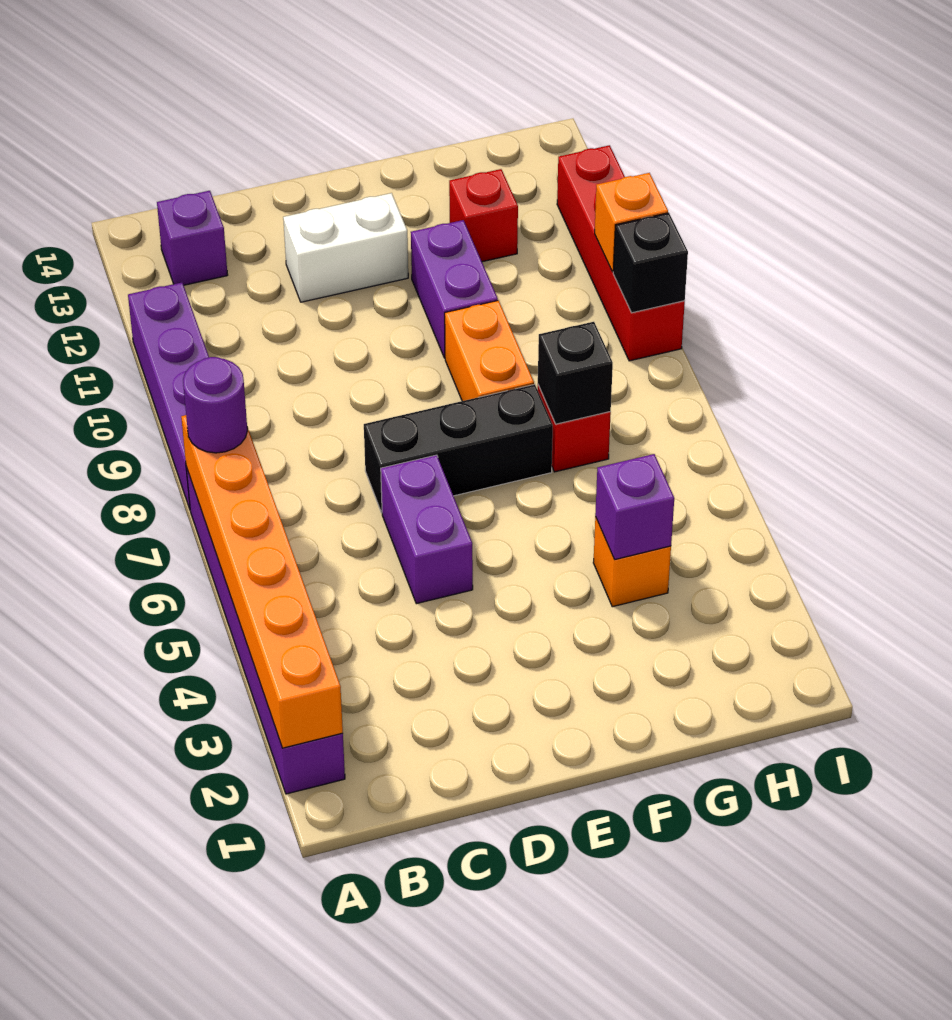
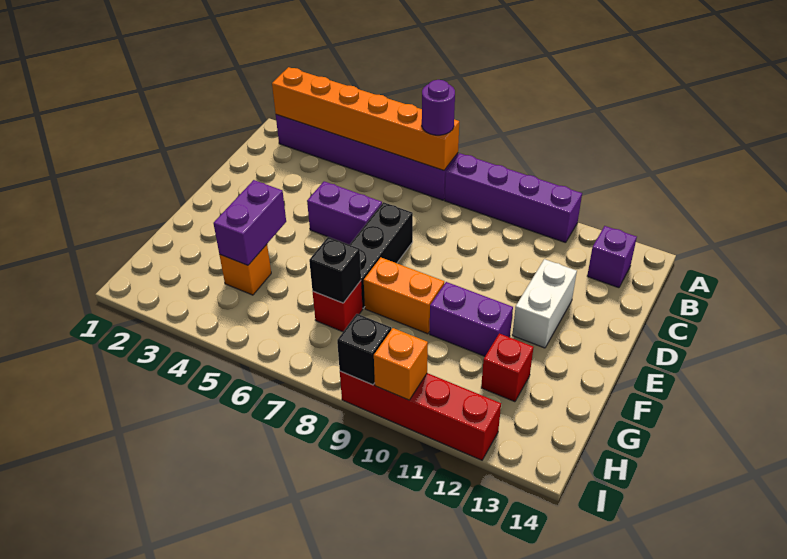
purple brick G4 level 2 -> purple brick F4:G4 level 2

